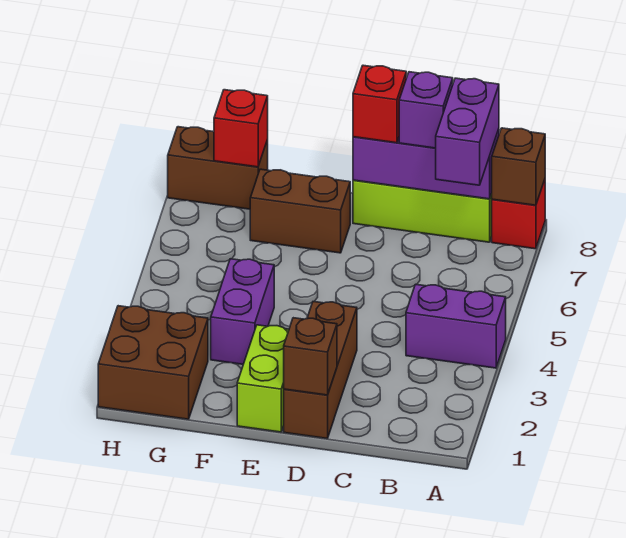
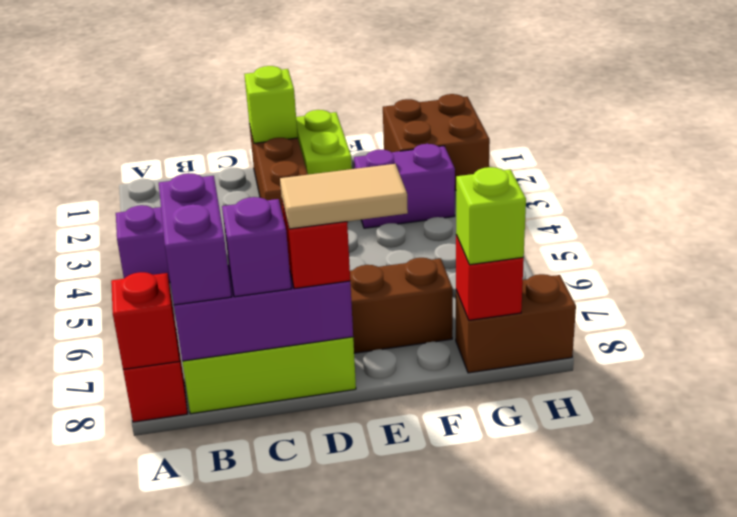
brown brick A8 level 2 -> red brick A8 level 2
brown brick D1 level 2 -> lime brick D1 level 2
none -> tan tile D8:E8 level 4
purple brick F3:F4 level 1 -> purple brick F3:G3 level 1
none -> lime brick G8 level 3

